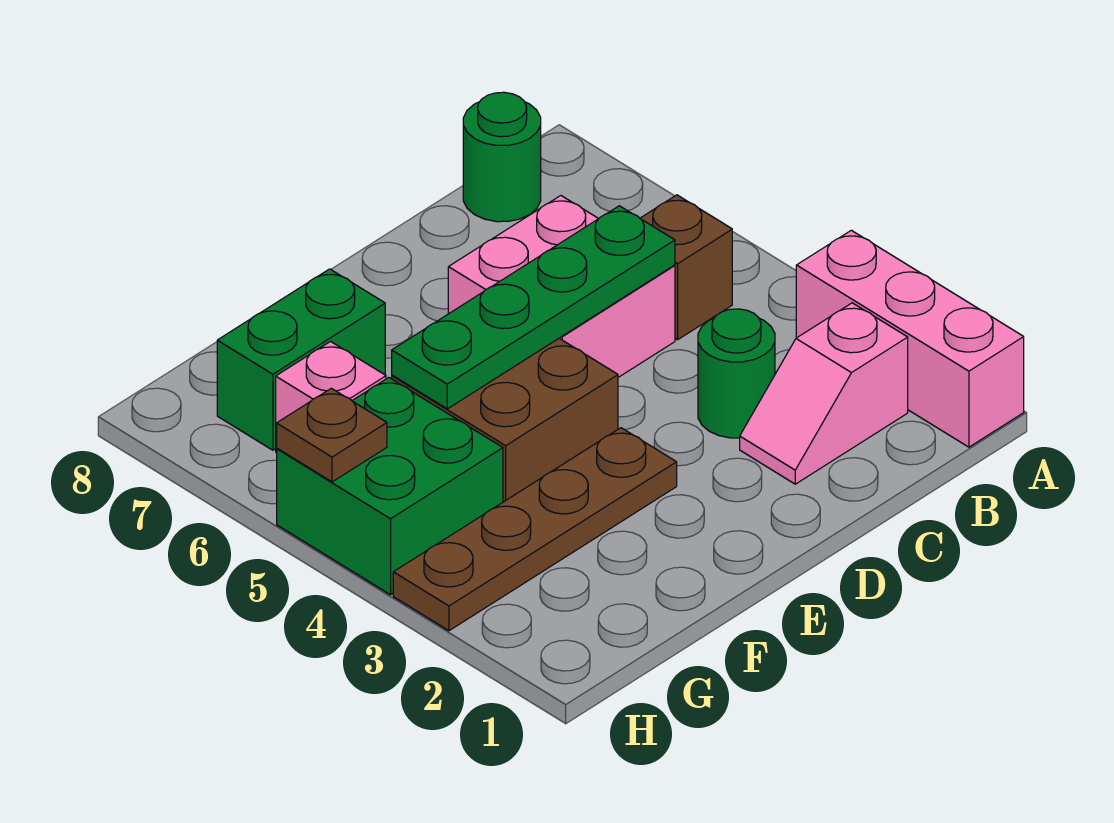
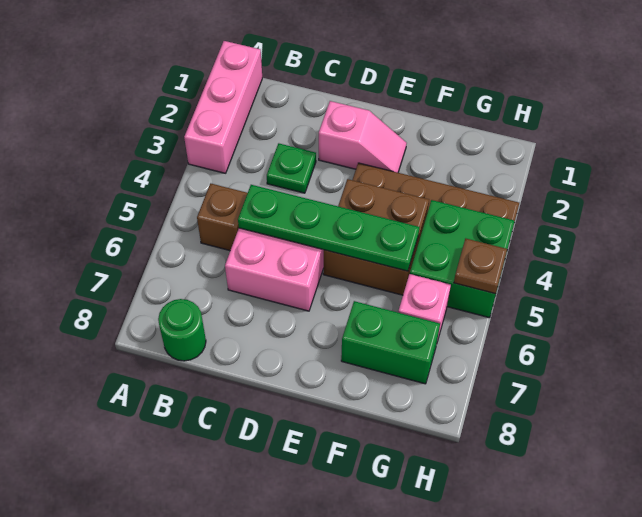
pink slope B2:C2 level 1 top B -> pink slope D2:E2 level 1 top D
green round brick C3 level 1 -> green plate C3 level 1

